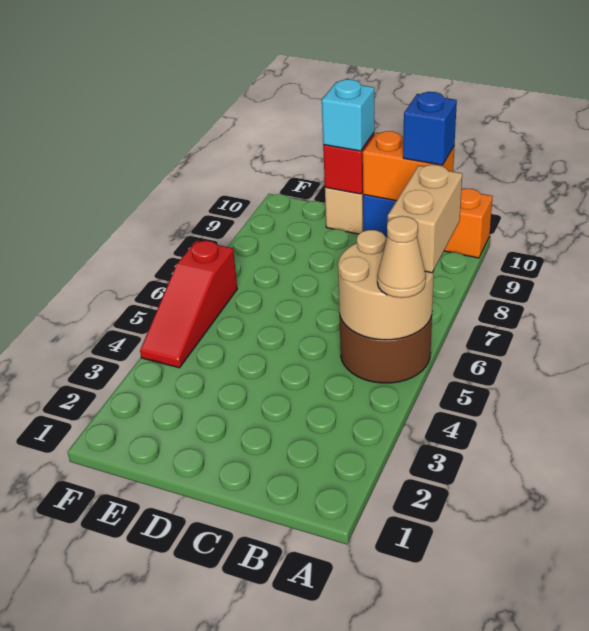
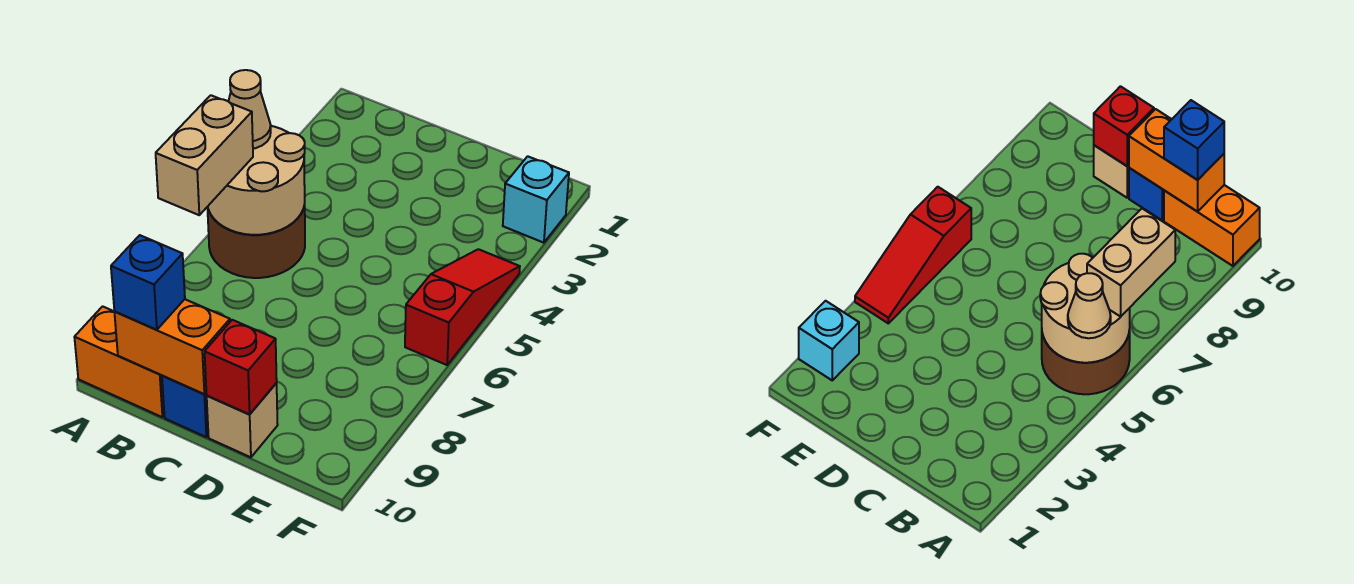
cyan brick D10 level 3 -> cyan brick F2 level 1

